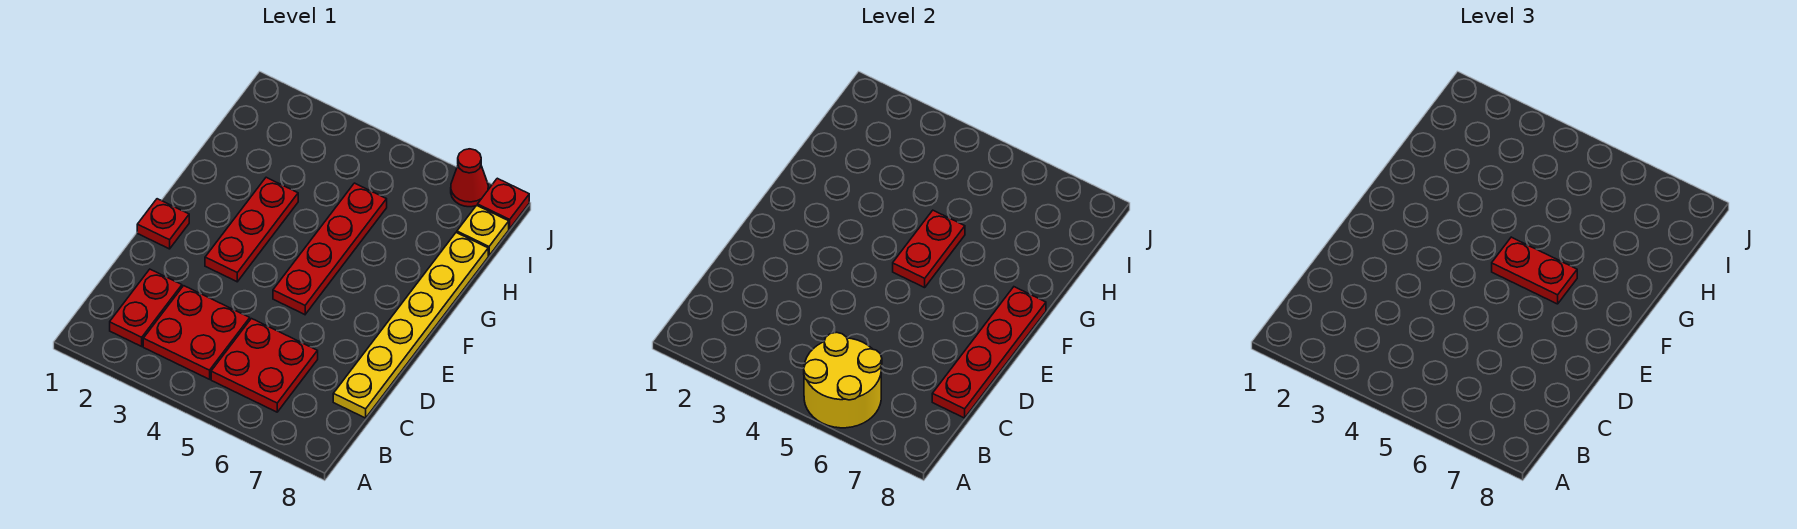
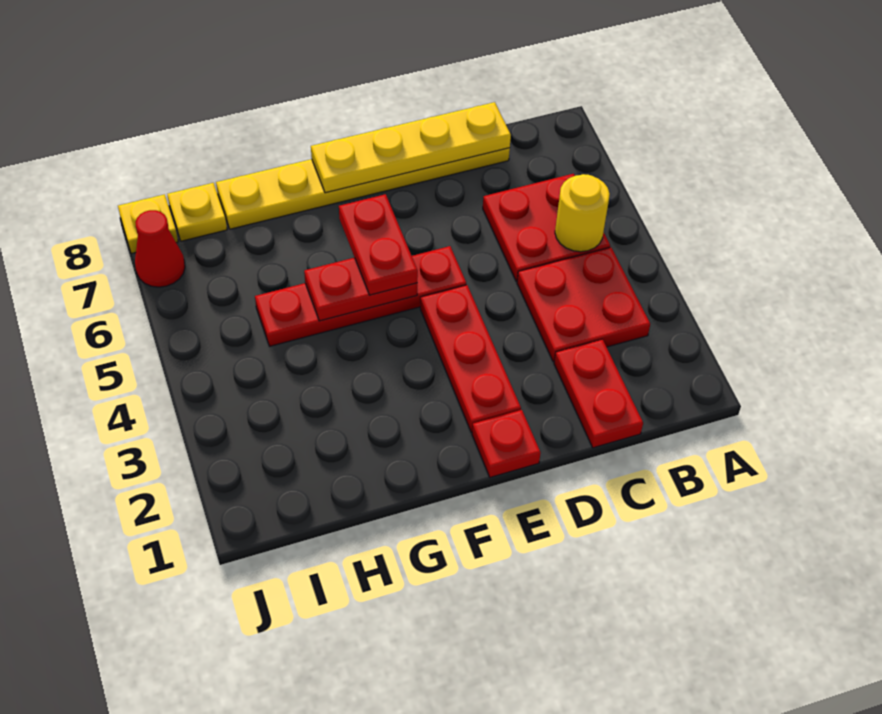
yellow round brick A5:B6 level 2 -> yellow round brick B5 level 2
red plate B2:C2 level 1 -> red plate C1:C2 level 1
red plate C8:F8 level 2 -> yellow plate C8:F8 level 2
red plate E3:G3 level 1 -> red plate E2:E4 level 1
red plate J8 level 1 -> yellow plate J8 level 1

